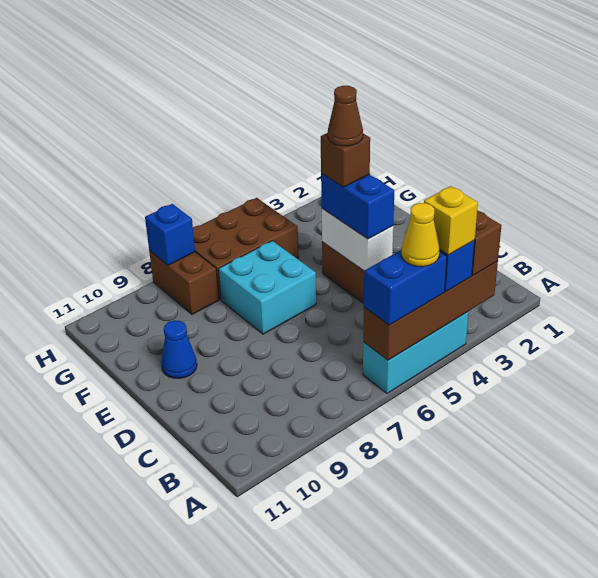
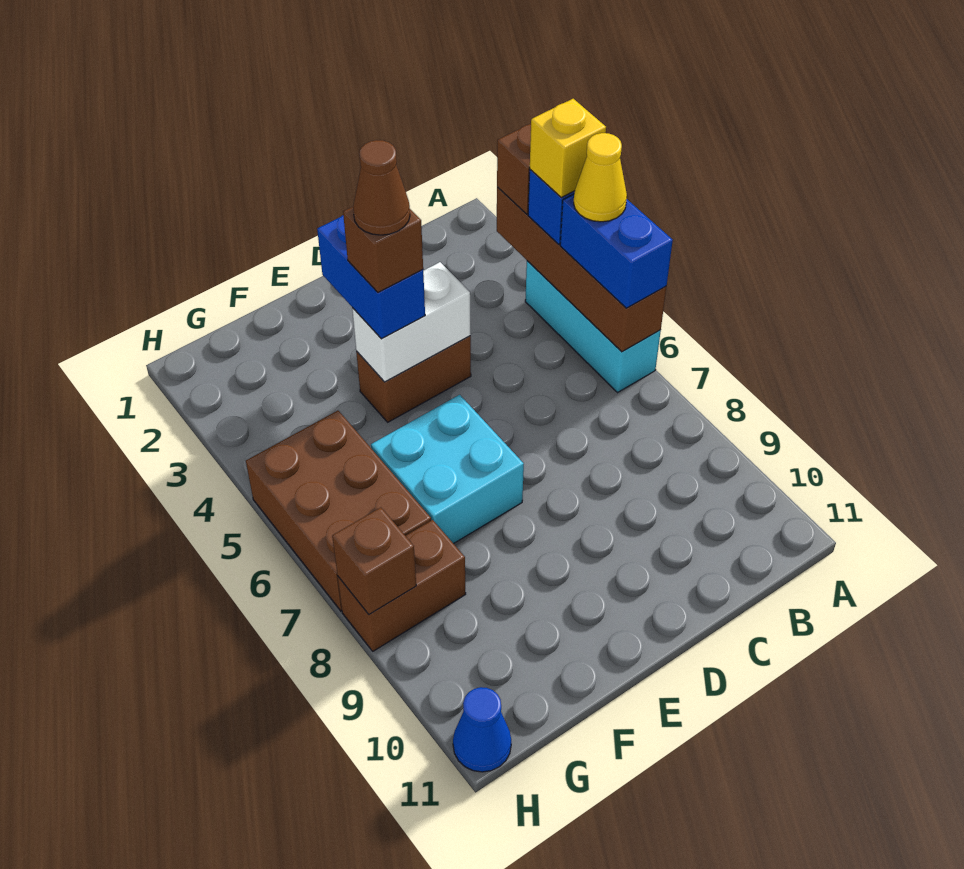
blue brick D4:E4 level 3 -> blue brick E3:E4 level 3
blue cone E10 level 1 -> blue cone H11 level 1
blue brick H8 level 2 -> brown brick H8 level 2

